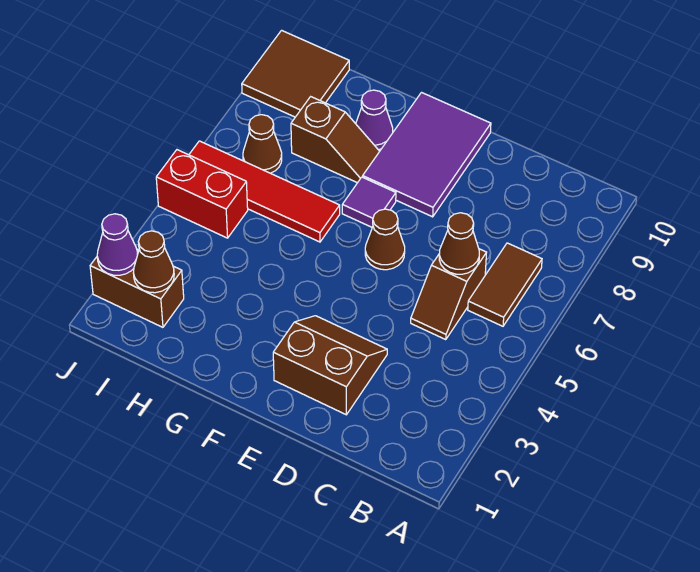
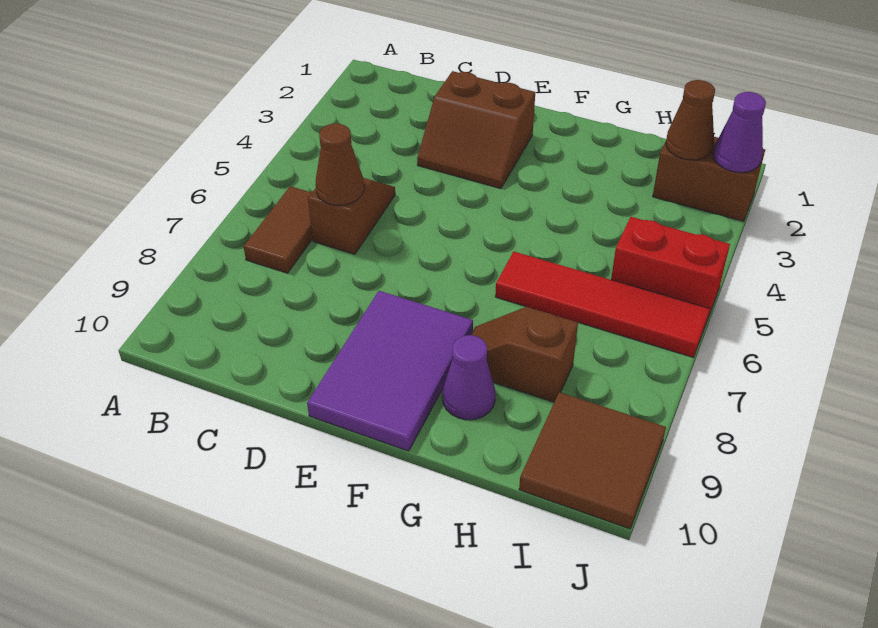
brown cone E6 level 1 -> none
purple tile F7 level 1 -> none
brown cone I7 level 1 -> none

